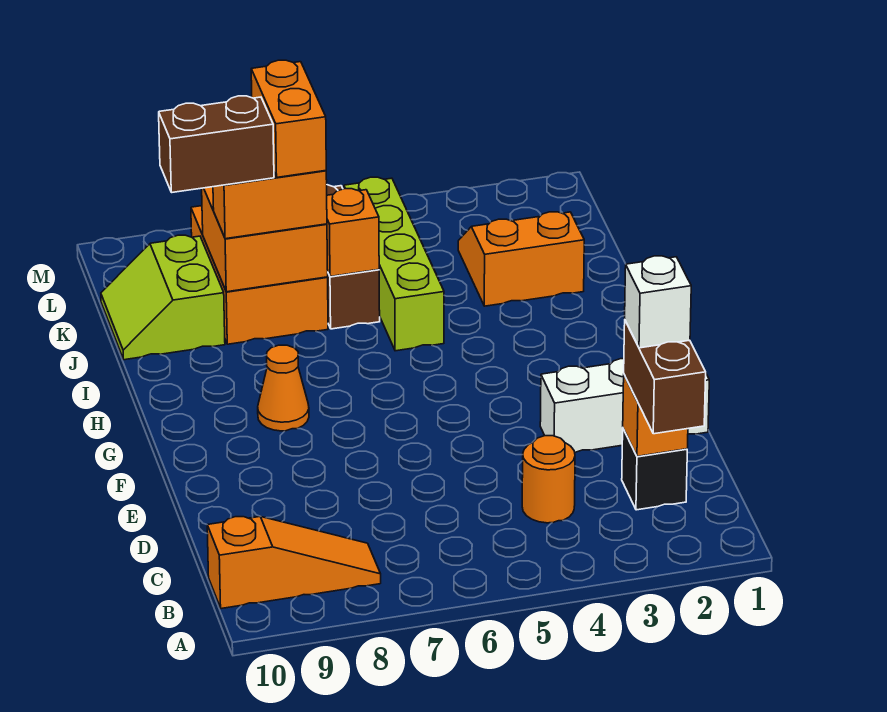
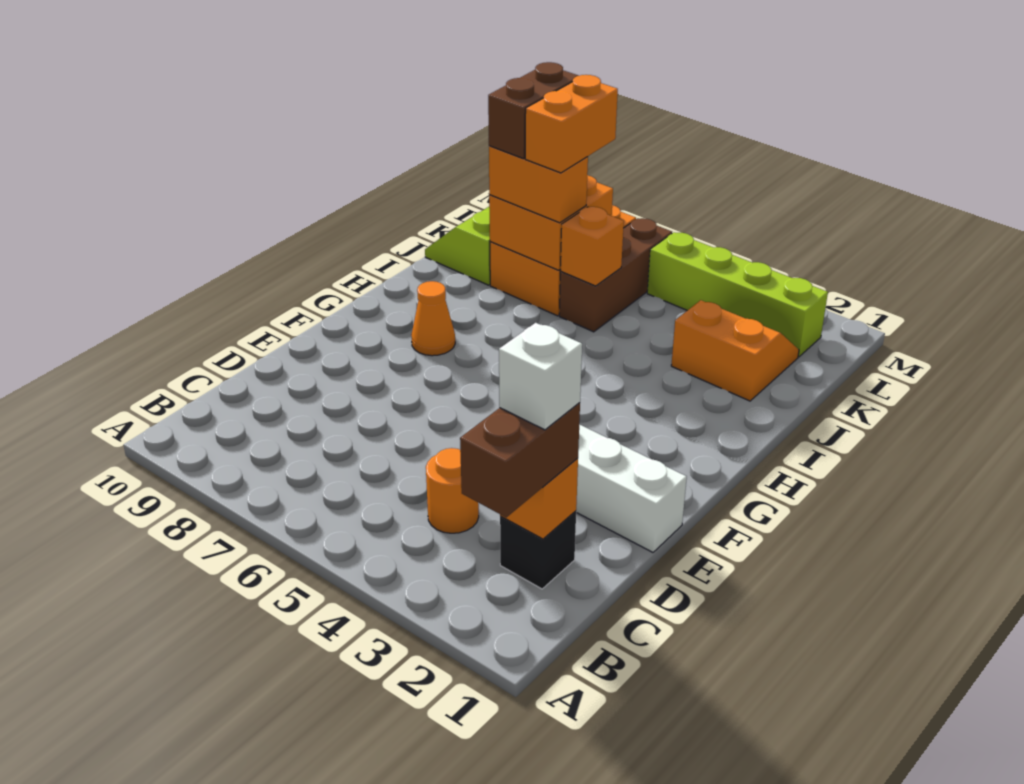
orange slope B8:B10 level 1 top 10 -> none
lime brick I5:L5 level 1 -> lime brick L2:L5 level 1
brown brick J8:J9 level 4 -> brown brick J8:K8 level 4

